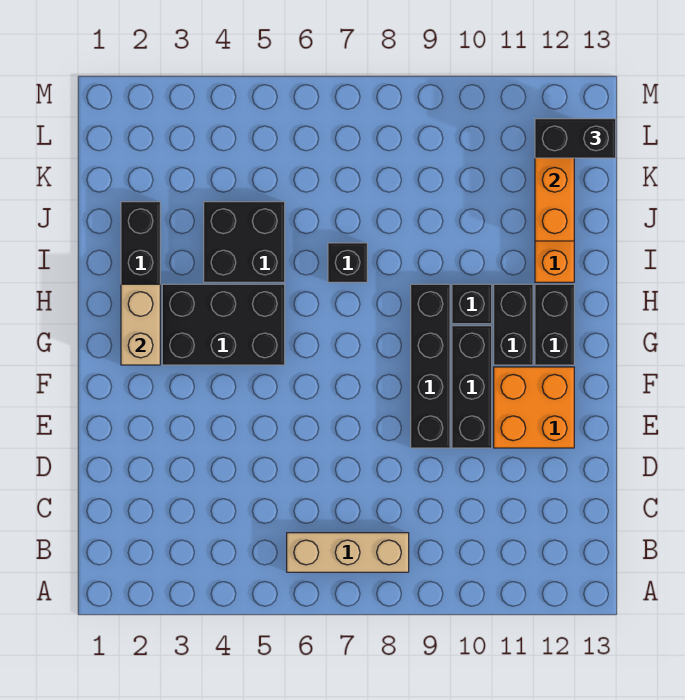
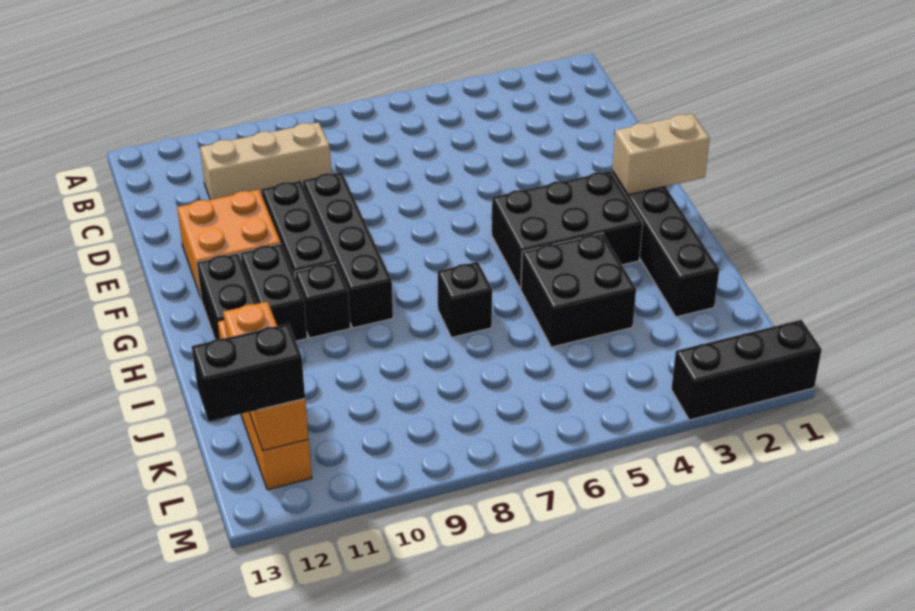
tan brick B6:B8 level 1 -> tan brick C9:C11 level 1
tan brick G2:H2 level 2 -> tan brick G1:G2 level 2
none -> black brick M1:M3 level 1

